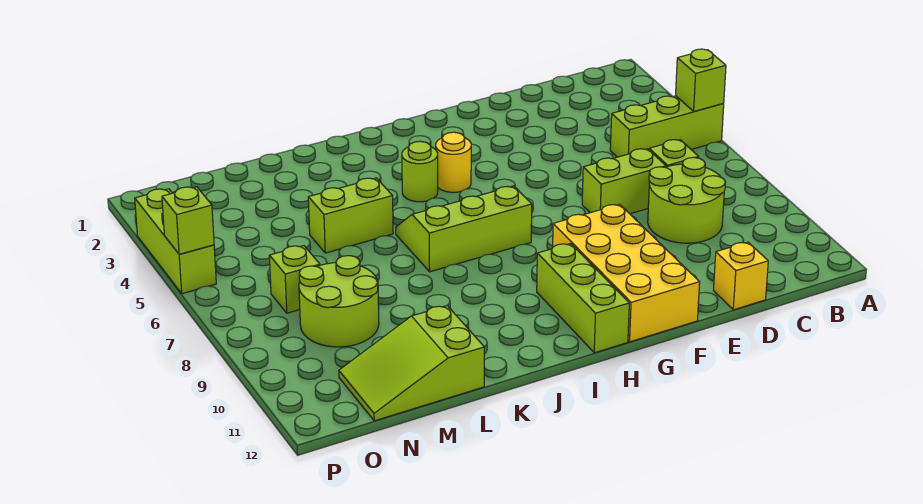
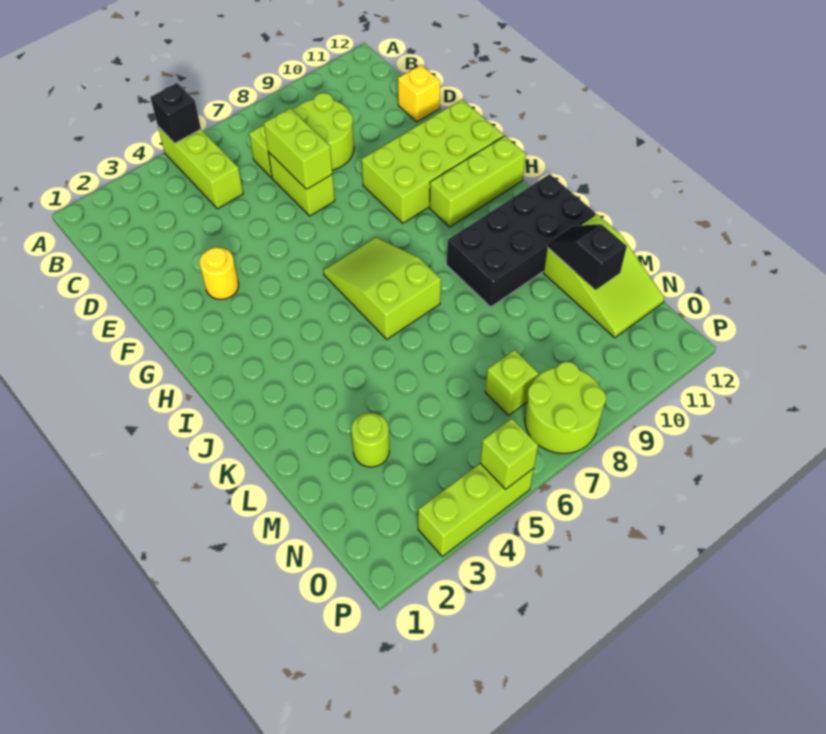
lime brick A5 level 2 -> black brick A5 level 2
yellow brick F9:G12 level 1 -> lime brick F9:G12 level 1
yellow round brick H4 level 1 -> yellow round brick F3 level 1
lime slope H6:J7 level 1 top 7 -> lime slope H6:J7 level 1 top J
lime round brick I4 level 1 -> lime round brick M3 level 1
none -> black brick J9:K12 level 1
lime brick K5:L5 level 1 -> lime brick D7:E7 level 2
none -> black slope L11:M11 level 2 top M
lime round brick M8:N9 level 1 -> lime round brick O7:P8 level 1

